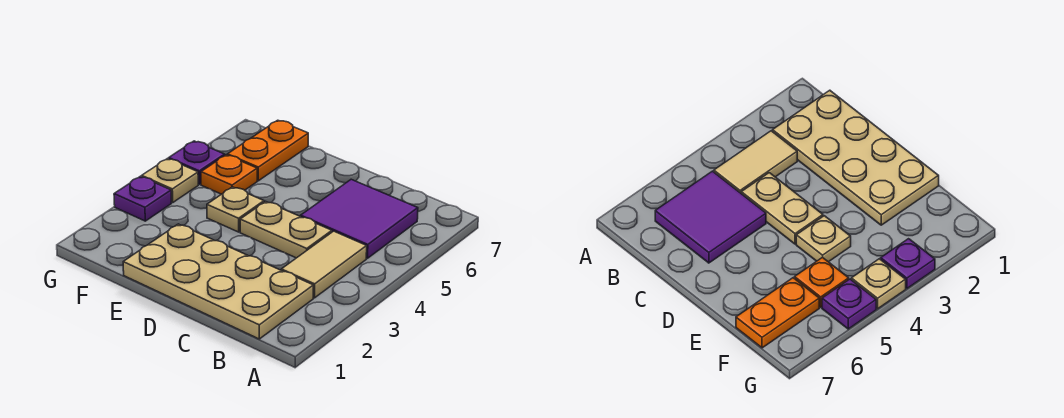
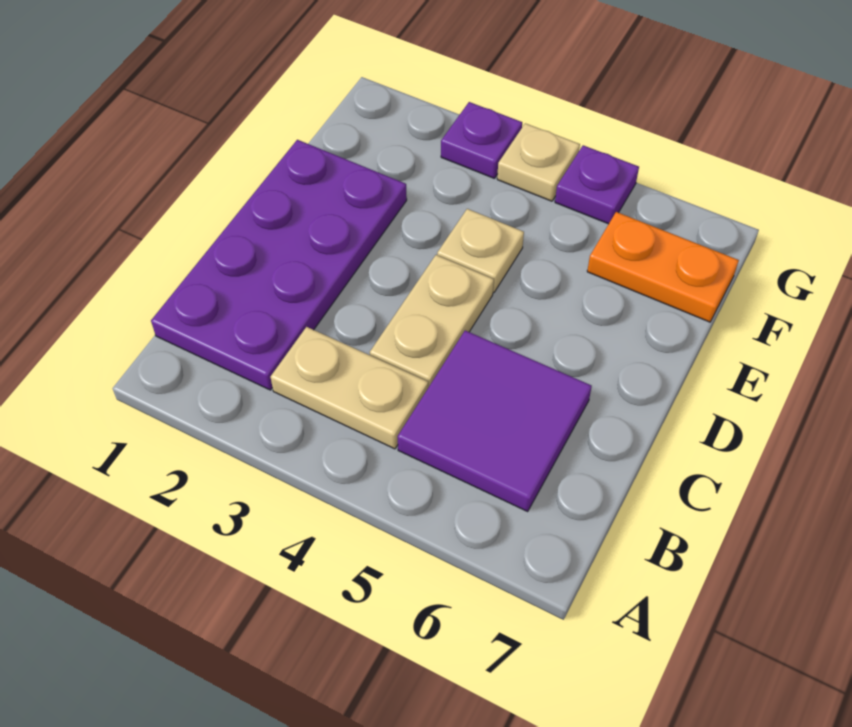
tan plate B1:E2 level 1 -> purple plate B1:E2 level 1
tan tile B3:B4 level 1 -> tan plate B3:B4 level 1
orange plate F5 level 1 -> none

